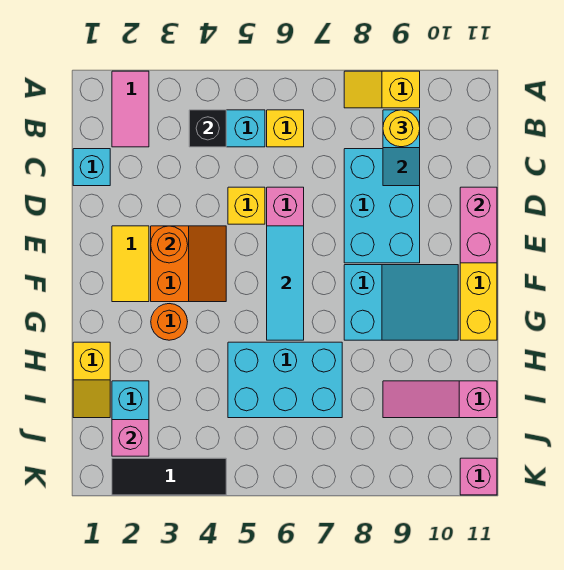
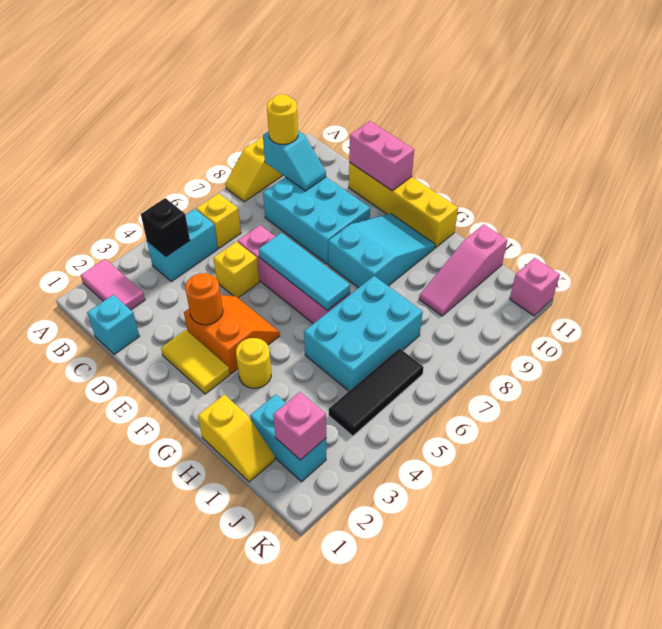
orange round brick G3 level 1 -> yellow round brick G3 level 1
black tile K2:K4 level 1 -> black tile J4:J6 level 1

